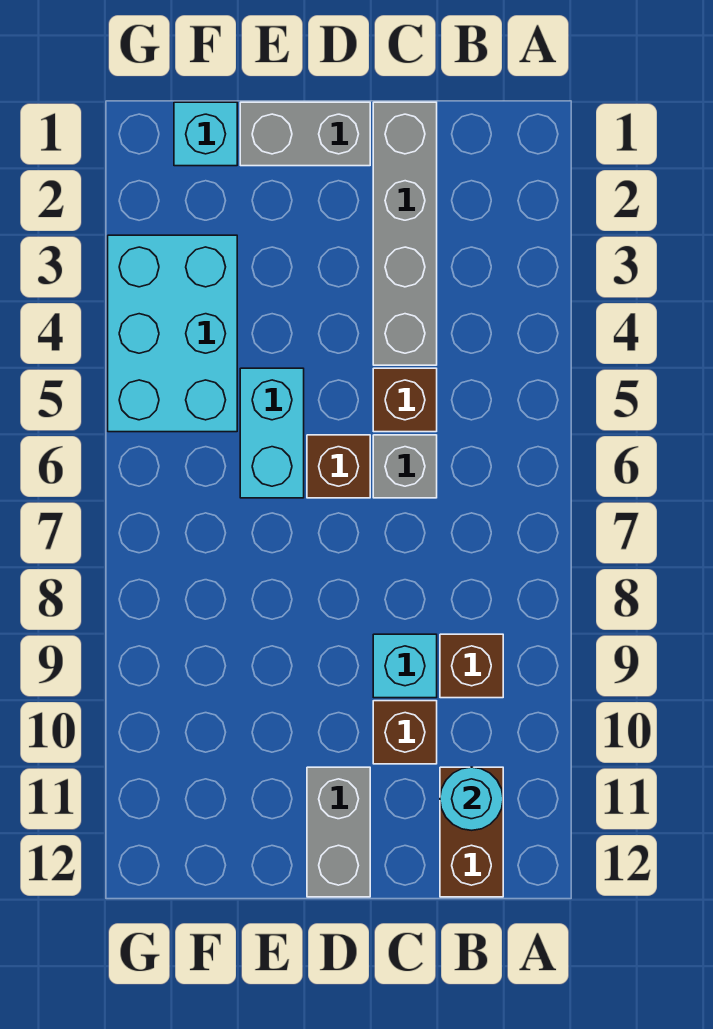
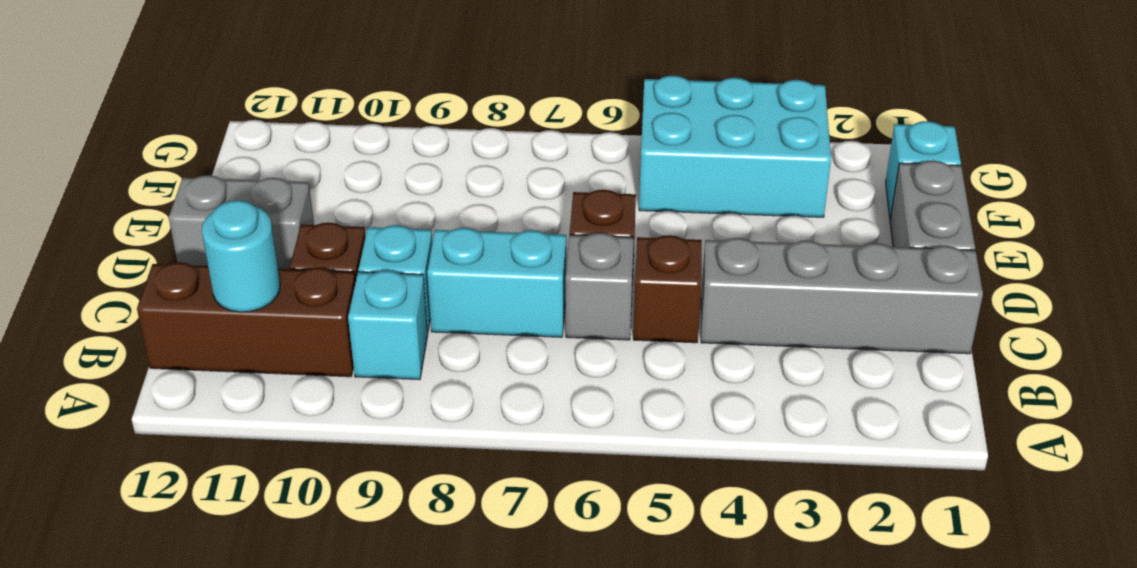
brown brick B9 level 1 -> cyan brick B9 level 1
brown brick B11:B12 level 1 -> brown brick B10:B12 level 1
cyan brick E5:E6 level 1 -> cyan brick C7:C8 level 1

